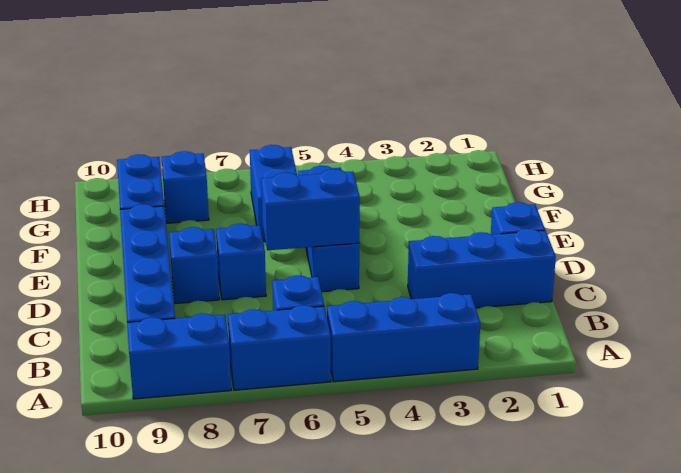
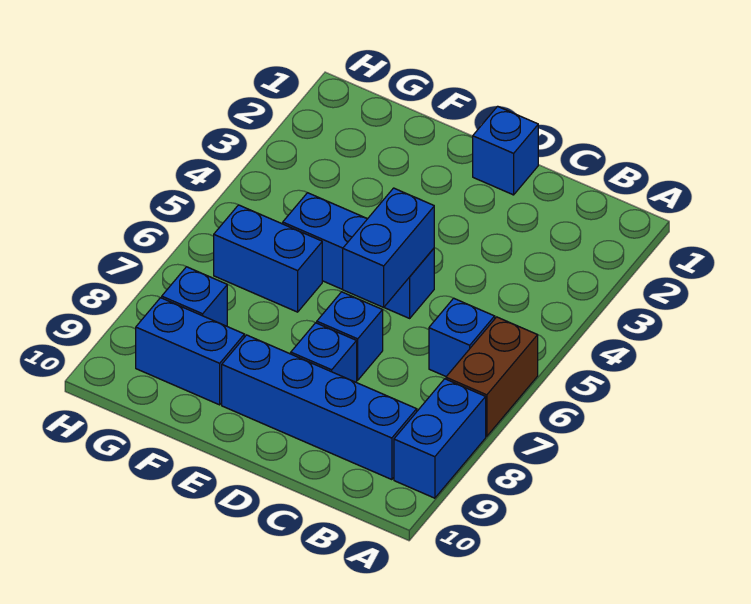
blue brick A3:A5 level 1 -> none
blue brick A6:A7 level 1 -> brown brick A6:A7 level 1
blue brick C1:C3 level 1 -> none

